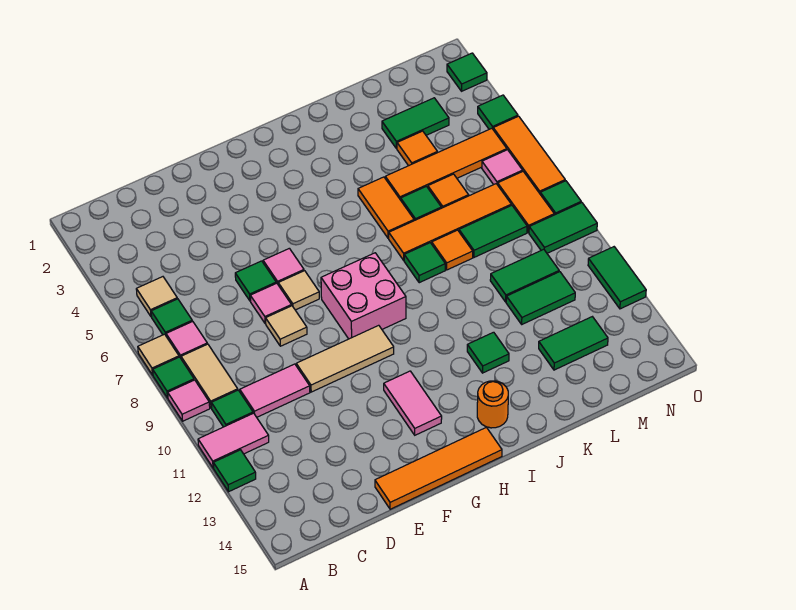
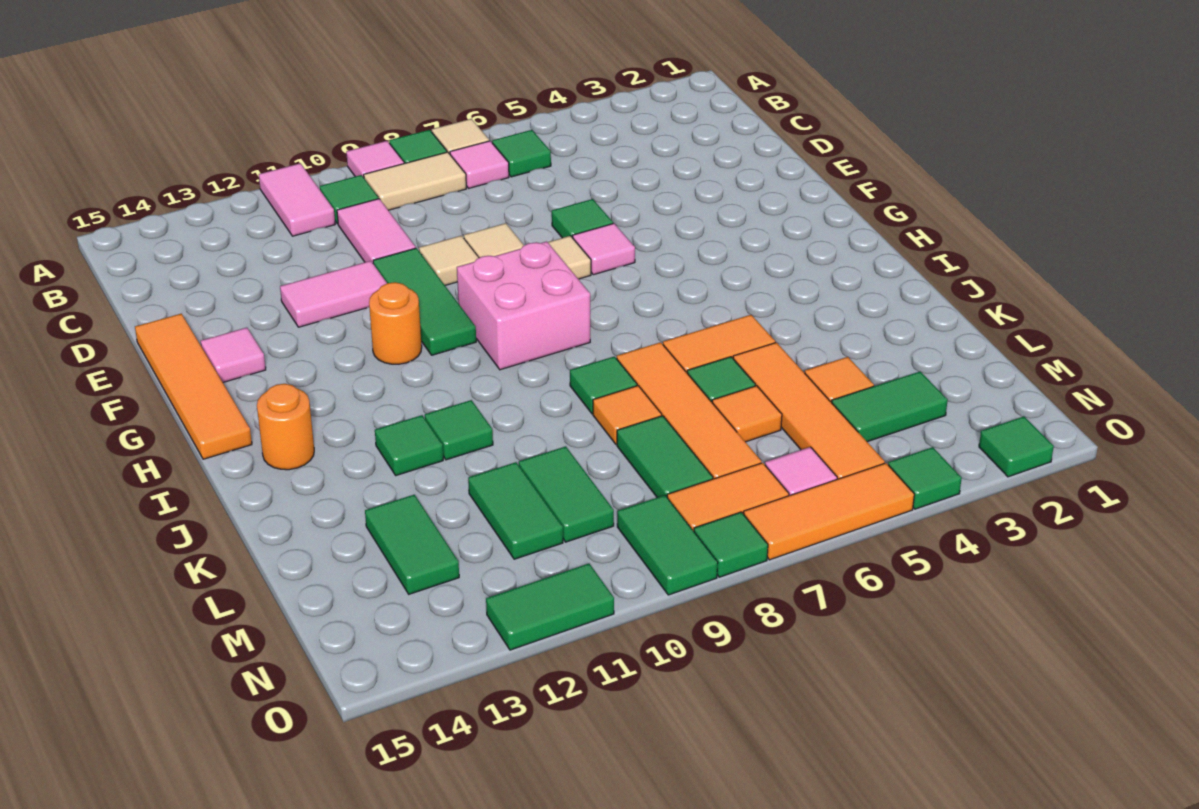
green tile A12 level 1 -> green tile J11 level 1
tan tile B5 level 1 -> tan tile E9 level 1
pink tile E7 level 1 -> pink tile F14 level 1
tan tile E10:G10 level 1 -> green tile E10:G10 level 1
none -> orange round brick G11 level 1
pink tile G12:G13 level 1 -> pink tile E11:E12 level 1
green tile L3:M3 level 1 -> green tile M3:M4 level 1

